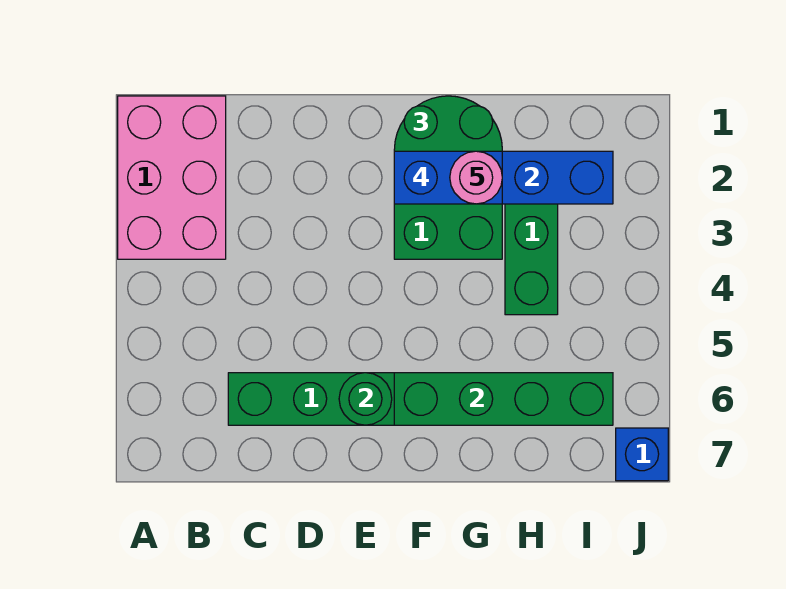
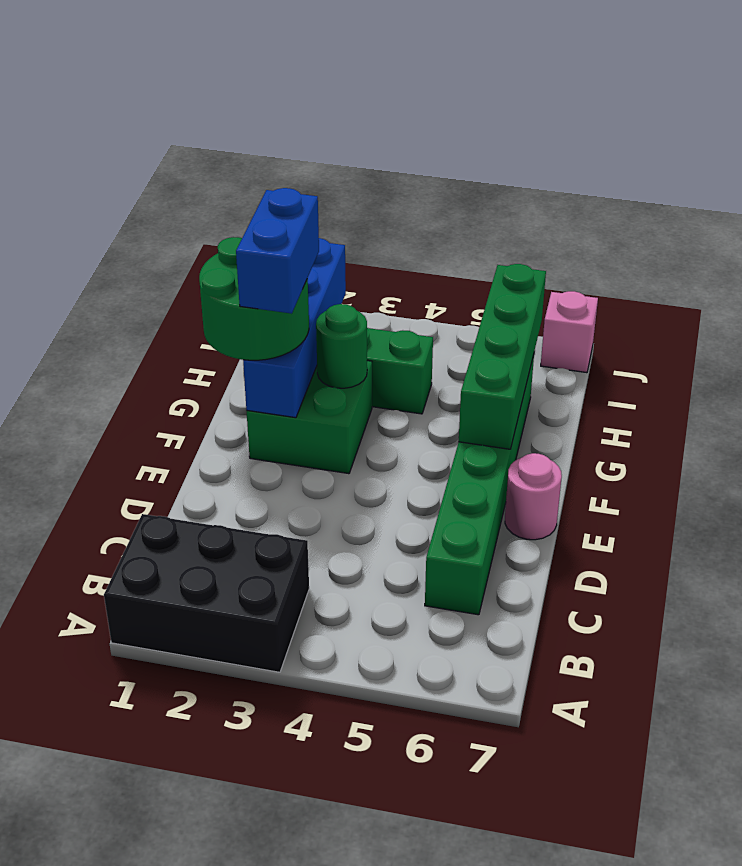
pink brick A1:B3 level 1 -> black brick A1:B3 level 1
green round brick E6 level 2 -> green round brick G3 level 2
pink round brick G2 level 5 -> pink round brick E7 level 1
blue brick J7 level 1 -> pink brick J7 level 1

